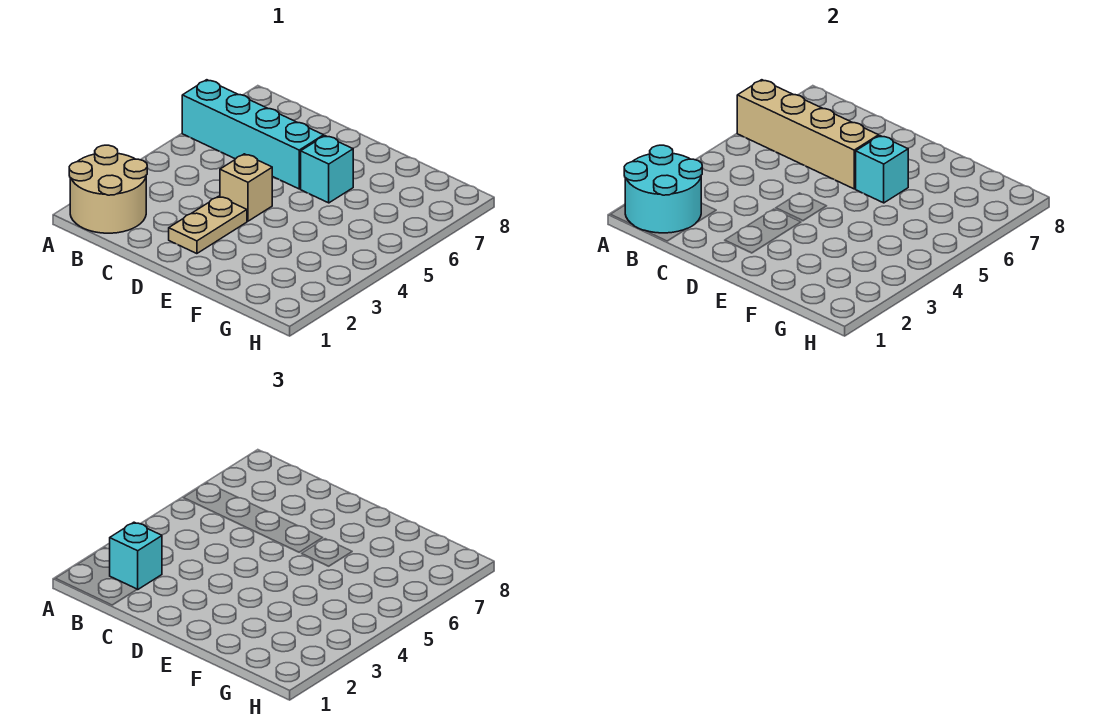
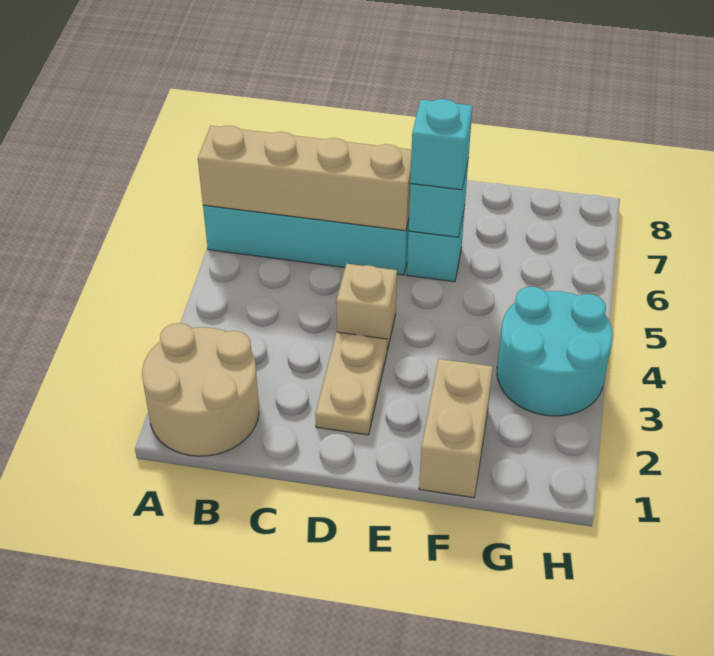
cyan round brick A1:B2 level 2 -> cyan round brick G3:H4 level 1
cyan brick B2 level 3 -> cyan brick E6 level 3
none -> tan brick F1:F2 level 1

